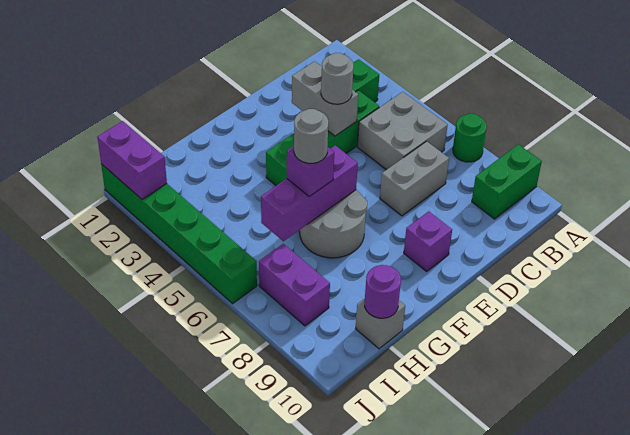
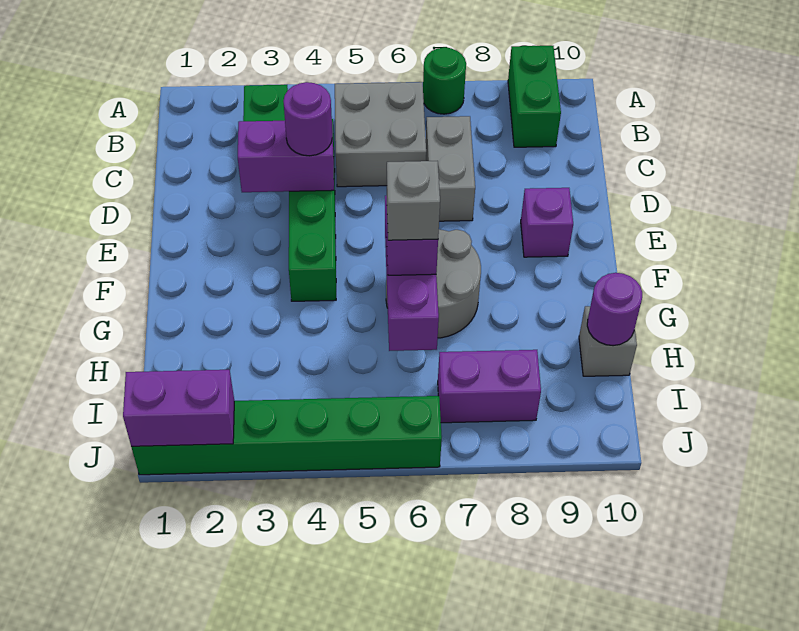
grey brick D3:D4 level 2 -> purple brick D3:D4 level 2
grey round brick D4 level 3 -> purple round brick D4 level 3
grey round brick G6 level 4 -> grey brick G6 level 4

